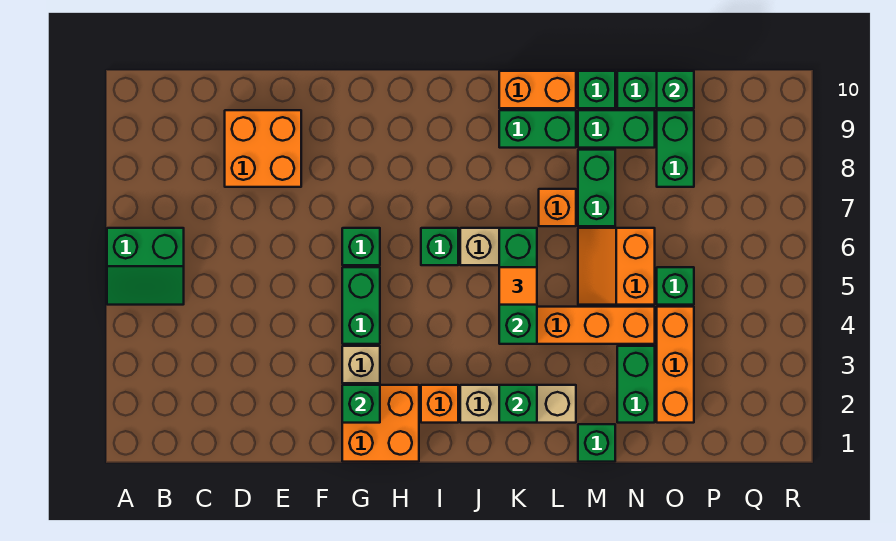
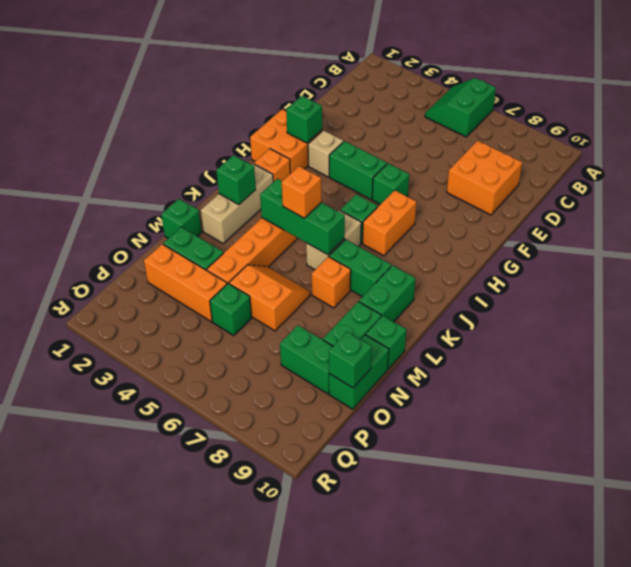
orange tile K5 level 3 -> orange brick K5 level 3
orange brick K10:L10 level 1 -> orange brick H7:I7 level 1
green brick M7:M8 level 1 -> green brick K7:K8 level 1

